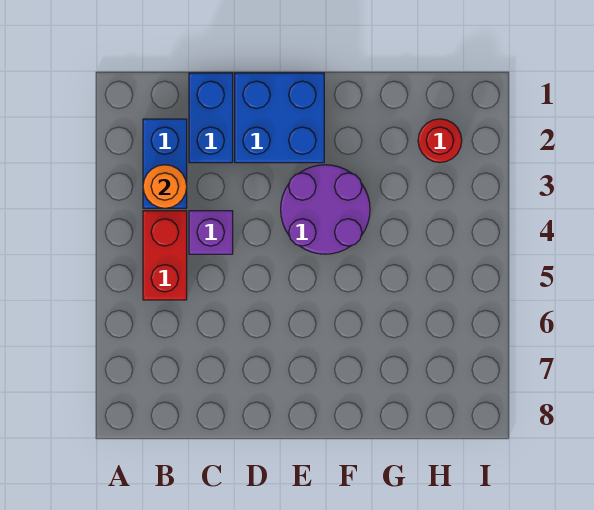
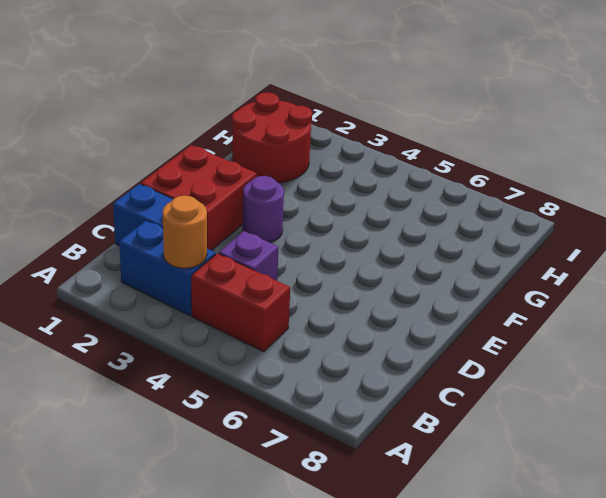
blue brick D1:E2 level 1 -> red brick D1:E2 level 1
purple round brick E3:F4 level 1 -> purple round brick E3 level 1
red round brick H2 level 1 -> red round brick G1:H2 level 1

